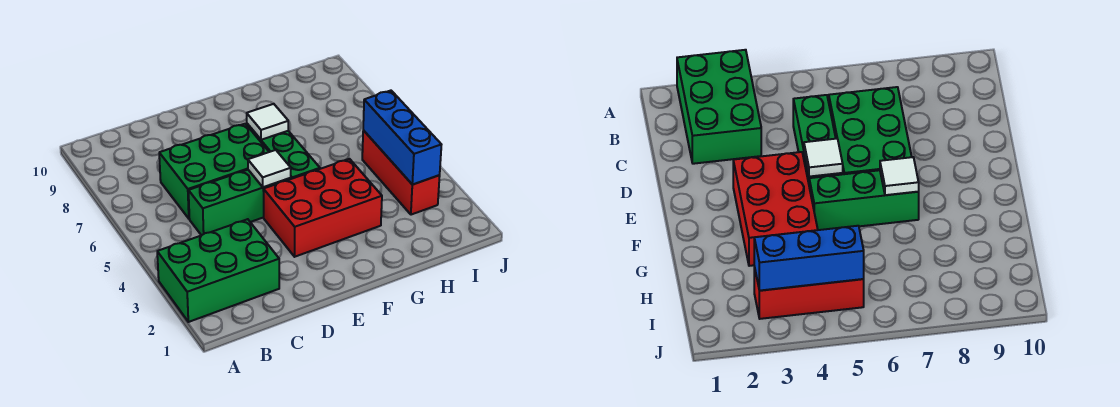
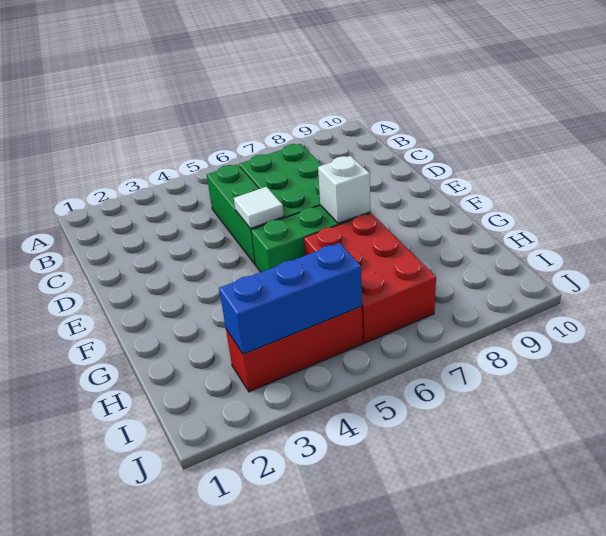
green brick A2:C3 level 1 -> none
red brick E3:G4 level 1 -> red brick G6:I7 level 1
white tile F7 level 2 -> white brick F7 level 2

